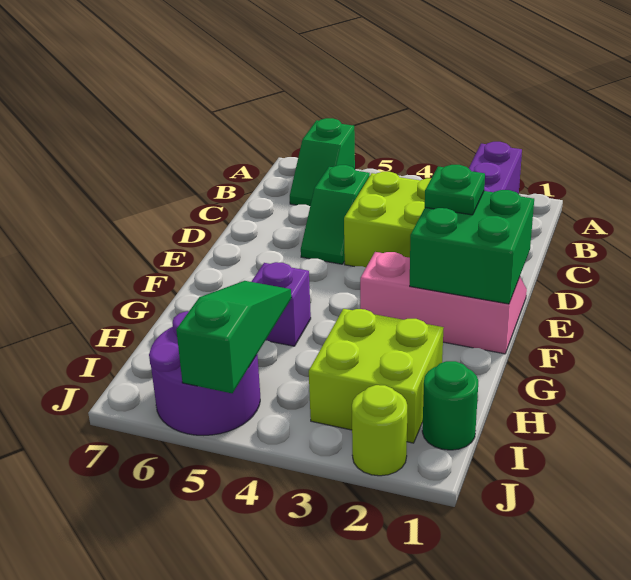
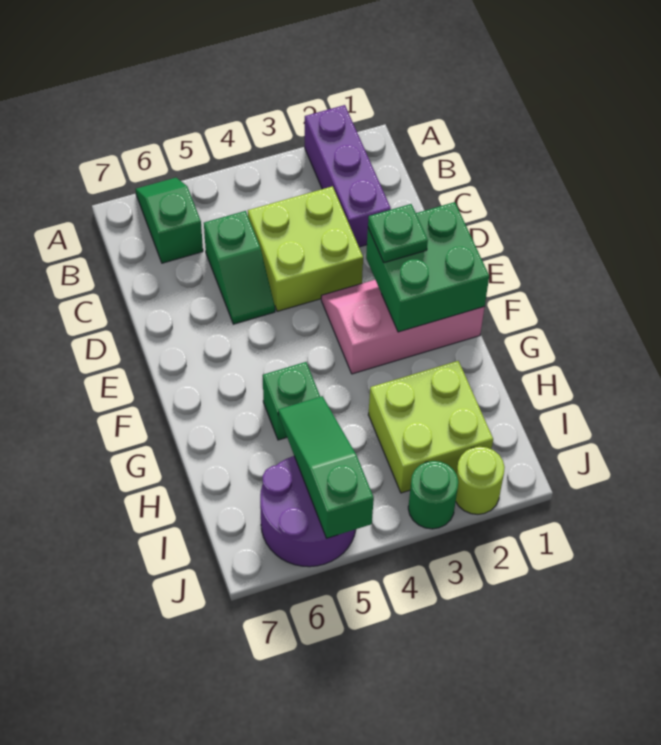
green slope A6:B6 level 1 top A -> green slope A6:B6 level 1 top B
purple brick G5 level 1 -> green brick G5 level 1
green round brick I1 level 1 -> green round brick J3 level 1

